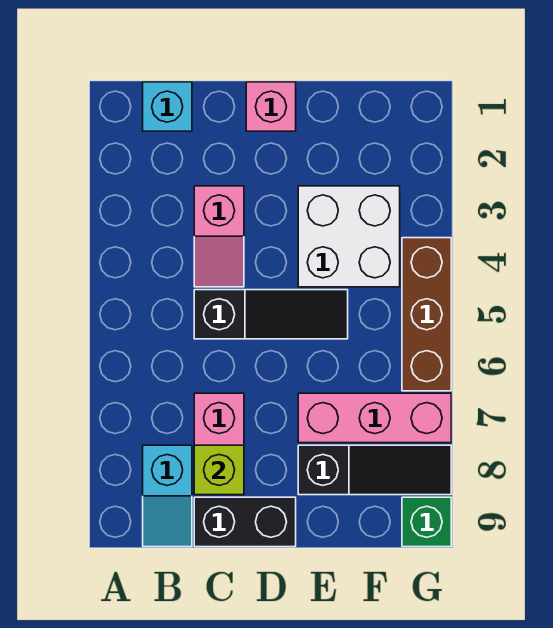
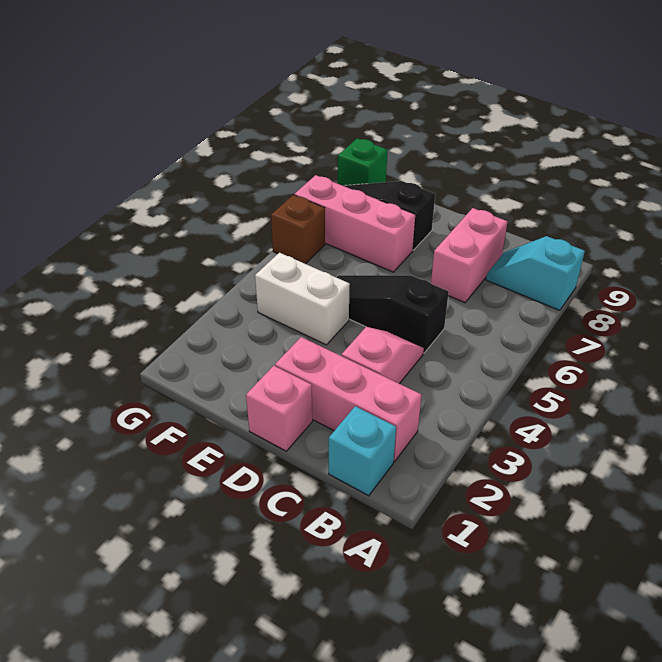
none -> pink brick B2:D2 level 1
cyan slope B8:B9 level 1 top 8 -> cyan slope A8:B8 level 1 top A
lime brick C8 level 2 -> none
black brick C9:D9 level 1 -> none
white brick E3:F4 level 1 -> white brick E4:F4 level 1
brown brick G4:G6 level 1 -> brown brick G6 level 1

